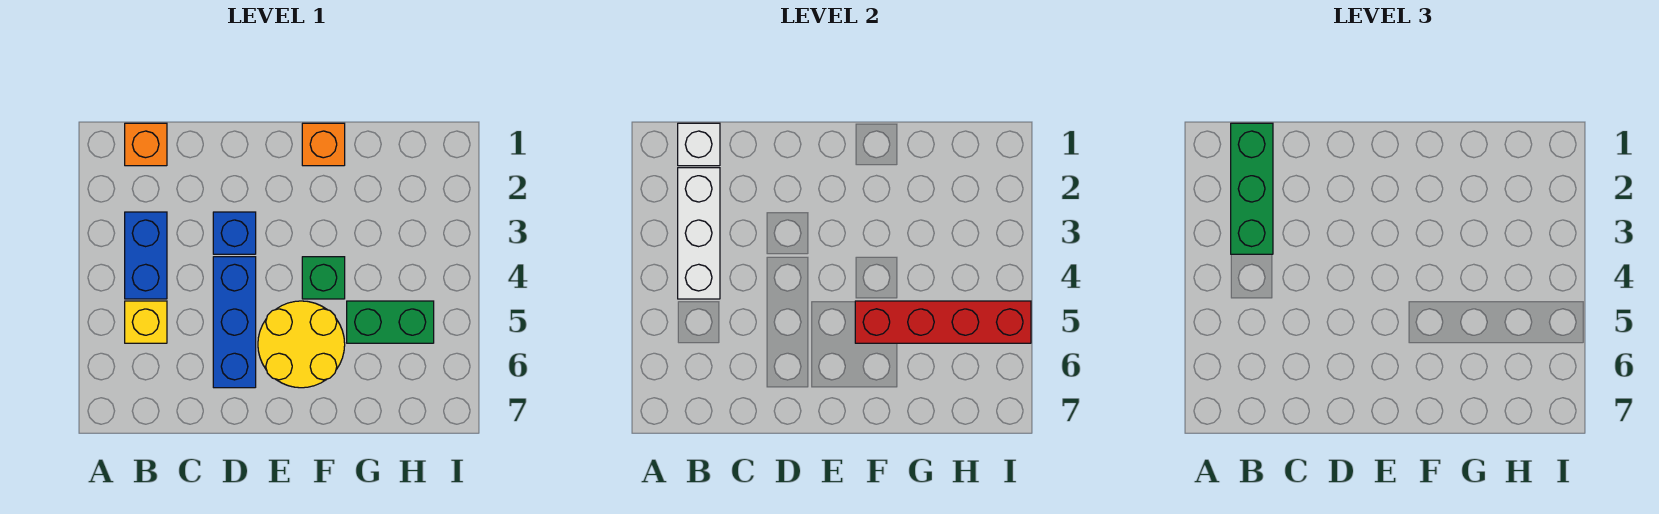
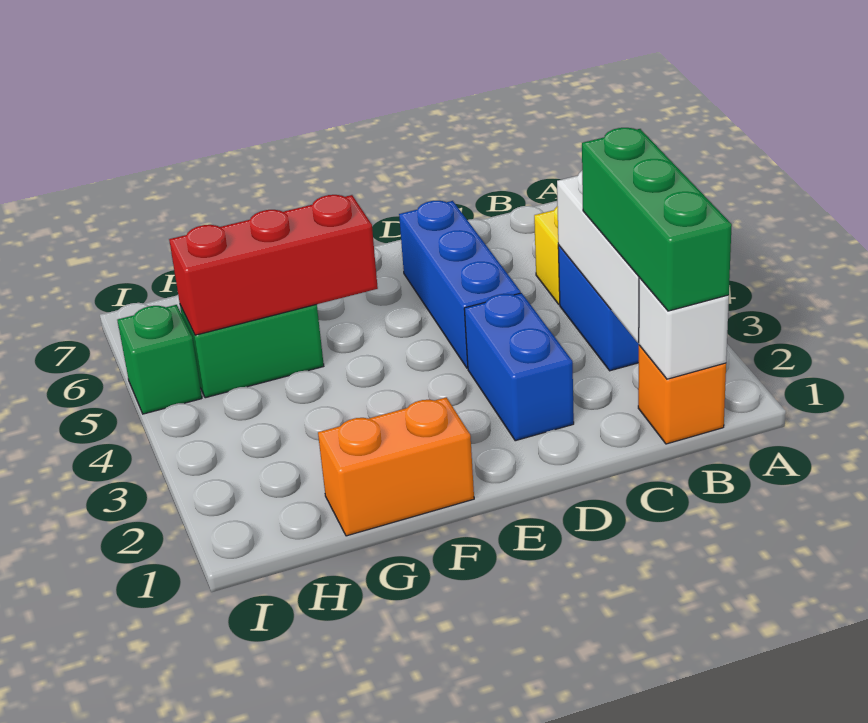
blue brick D3 level 1 -> blue brick D2:D3 level 1
yellow round brick E5:F6 level 1 -> none
orange brick F1 level 1 -> orange brick F1:G1 level 1
green brick F4 level 1 -> green brick I5 level 1
red brick F5:I5 level 2 -> red brick F5:H5 level 2

